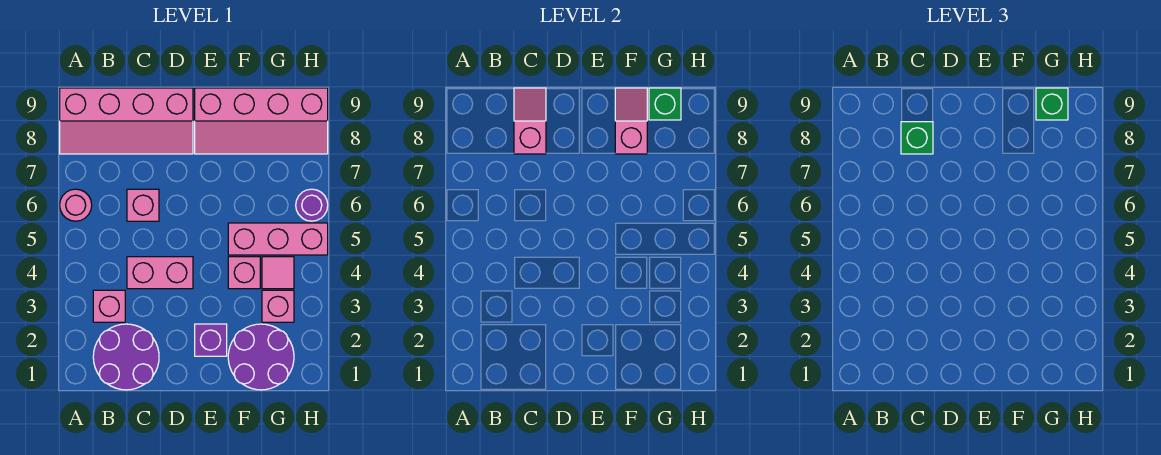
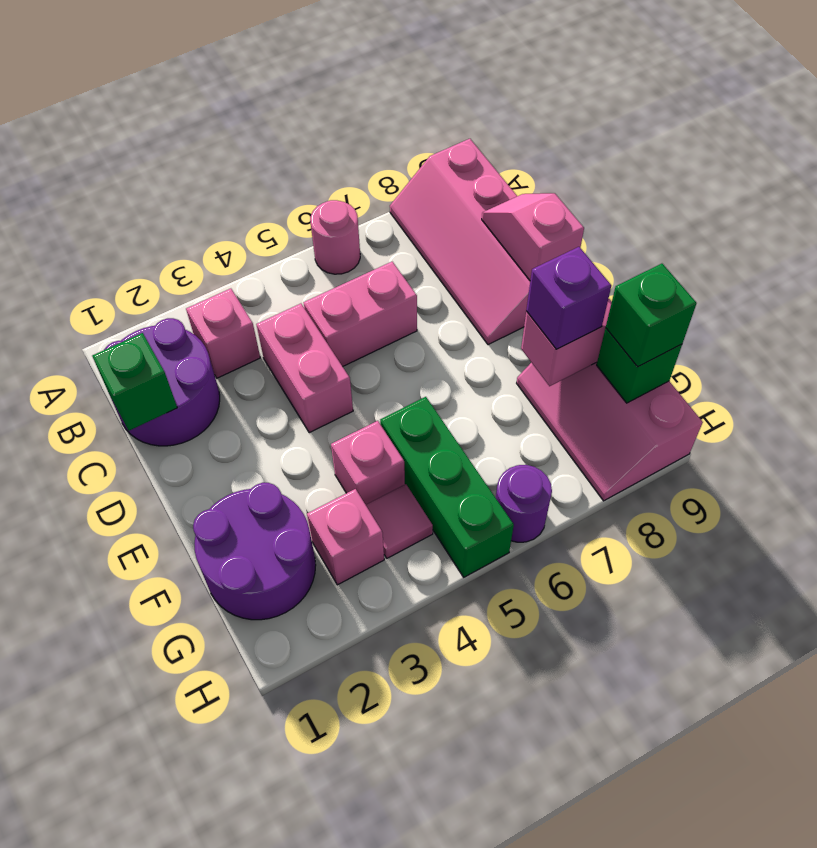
pink brick C6 level 1 -> pink brick C5:C6 level 1
pink slope C8:C9 level 2 top 8 -> pink slope C9:D9 level 2 top D
green brick C8 level 3 -> green brick C1 level 2
purple brick E2 level 1 -> purple brick F8 level 3
pink slope E8:H9 level 1 top 9 -> pink slope F8:H9 level 1 top 9
pink brick F5:H5 level 1 -> green brick F5:H5 level 1

